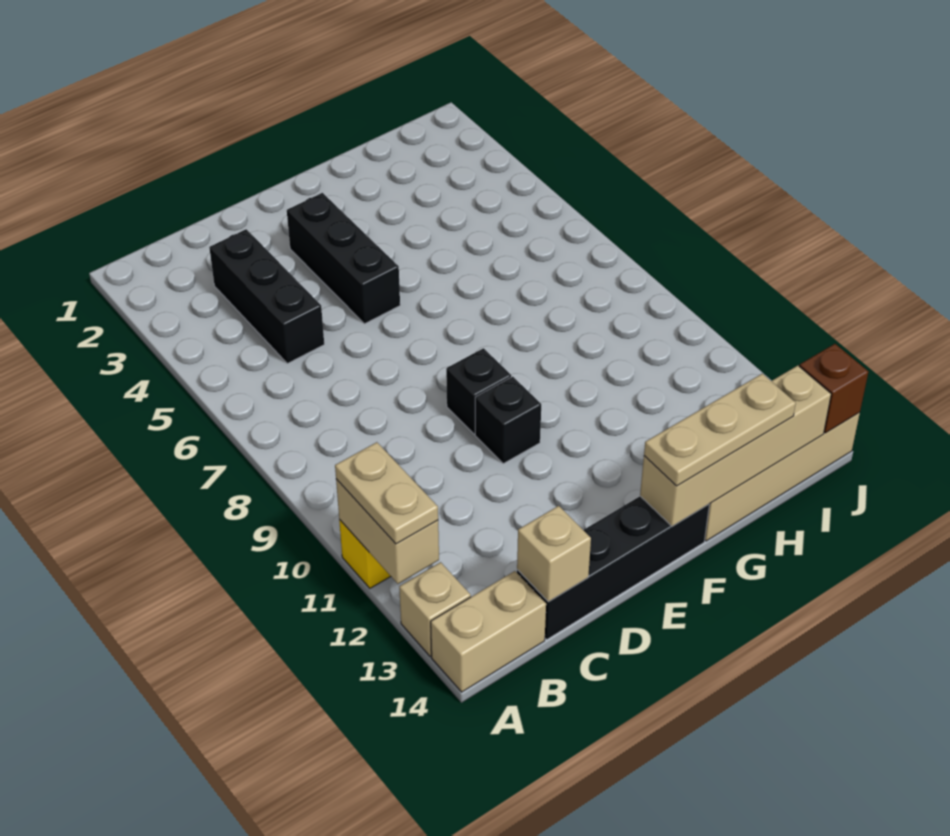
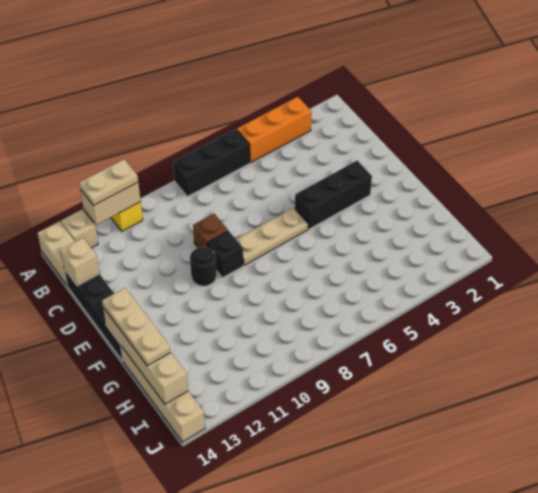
none -> orange brick A3:A5 level 1
black brick C3:C5 level 1 -> black brick A6:A8 level 1
none -> tan plate E6:E8 level 1
black brick E10 level 1 -> black round brick E10 level 1
brown brick J14 level 2 -> brown brick D9 level 1

